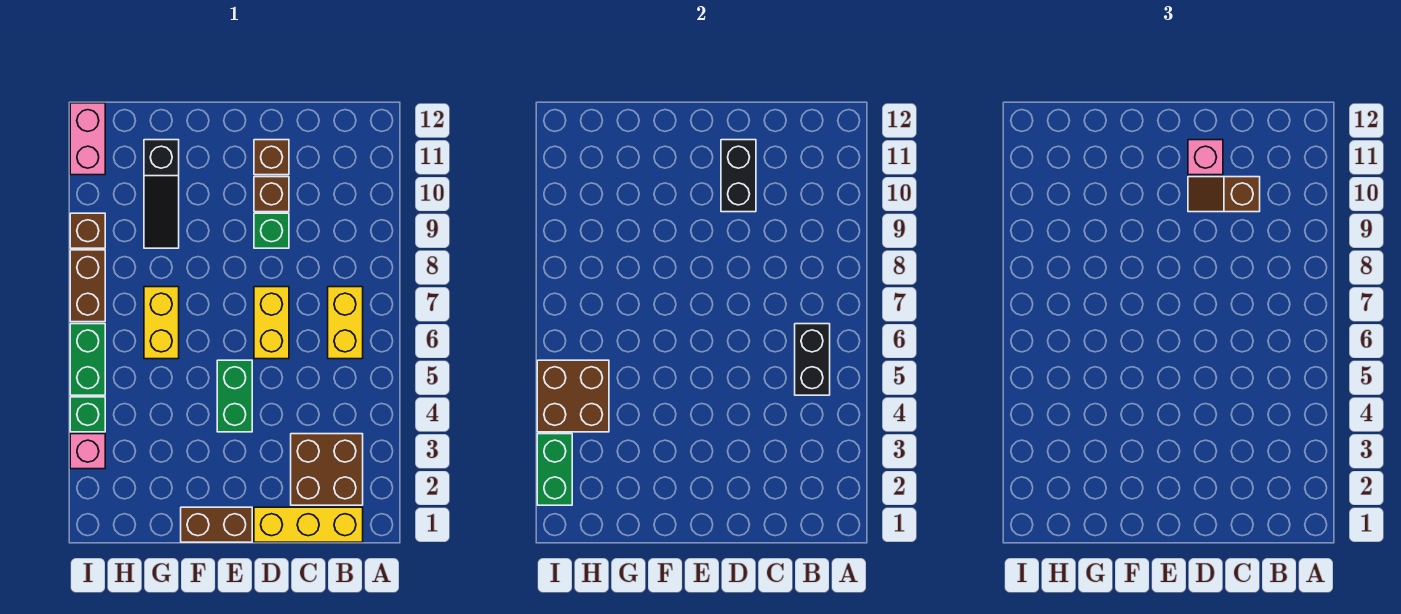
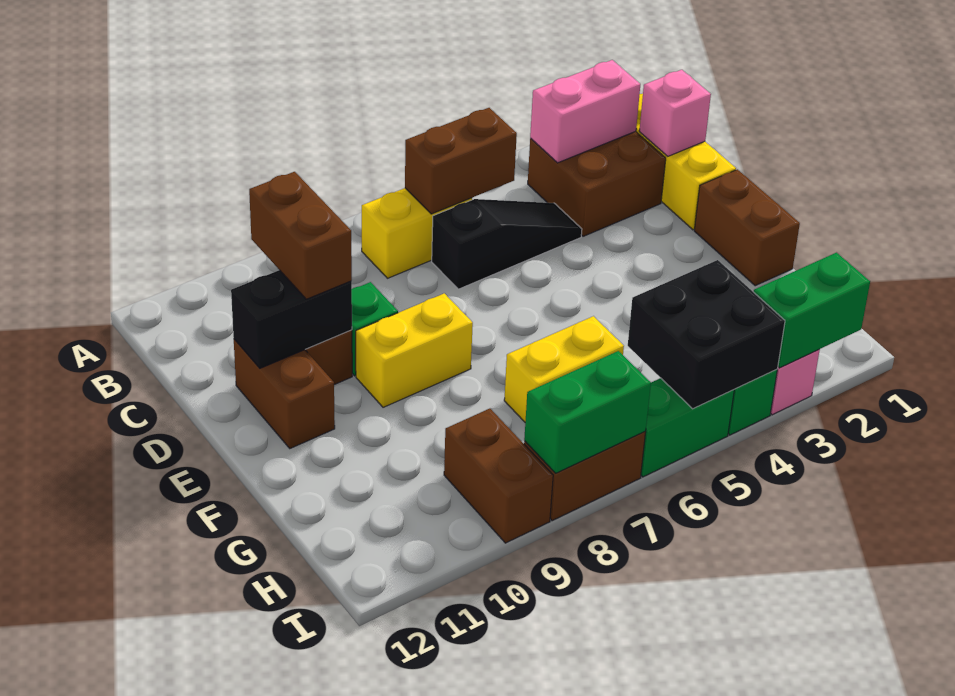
black brick B5:B6 level 2 -> brown brick B5:B6 level 2
brown slope C10:D10 level 3 top C -> brown brick C10:D10 level 3
yellow brick D6:D7 level 1 -> yellow brick E8:E9 level 1
brown brick D11 level 1 -> brown brick D11:E11 level 1
pink brick D11 level 3 -> pink brick C1 level 2
green brick E4:E5 level 1 -> green brick I7:I8 level 2
black slope G9:G11 level 1 top 11 -> black slope C4:C6 level 1 top 6
brown brick H4:I5 level 2 -> black brick H4:I5 level 2
brown brick I9 level 1 -> brown brick H9:I9 level 1
pink brick I11:I12 level 1 -> pink brick B2:B3 level 2

